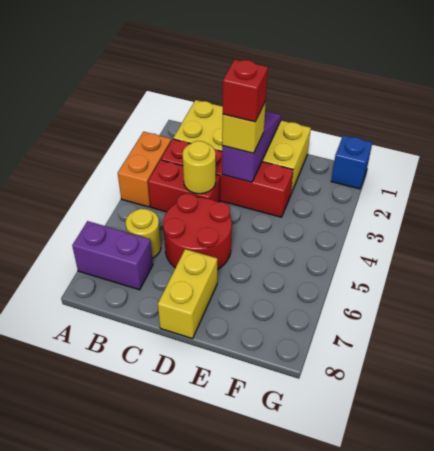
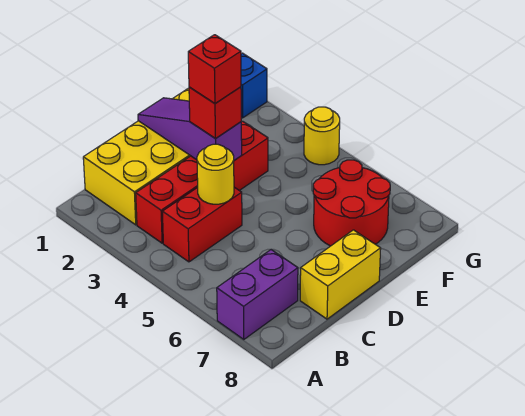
orange brick A3:A4 level 1 -> none
yellow round brick B6 level 1 -> yellow round brick G4 level 1
red round brick C5:D6 level 1 -> red round brick E6:F7 level 1
yellow brick D3 level 3 -> red brick D3 level 3
yellow brick D7:D8 level 1 -> yellow brick C8:D8 level 1

